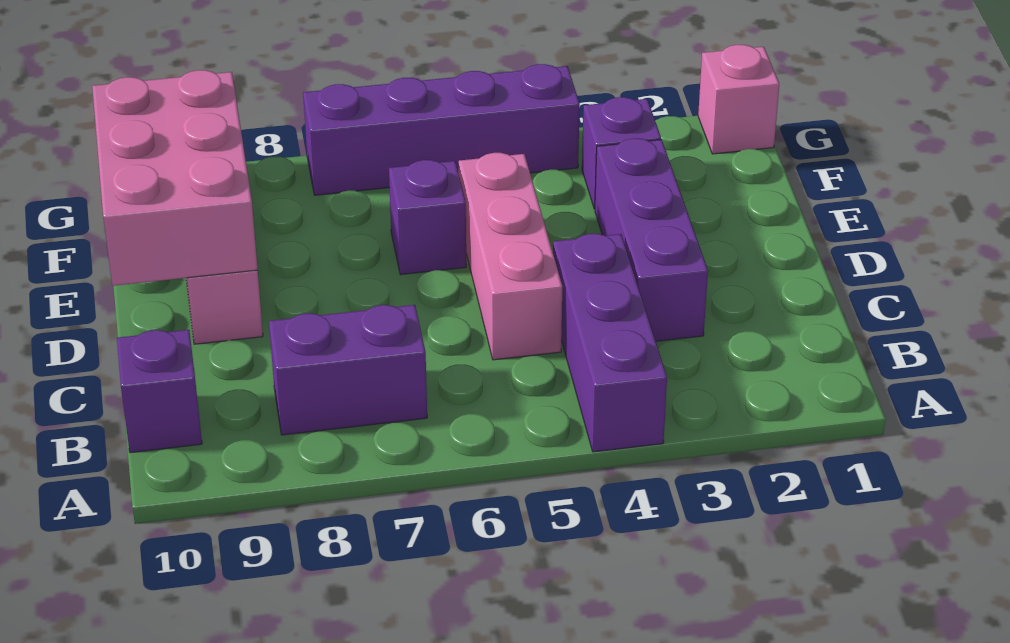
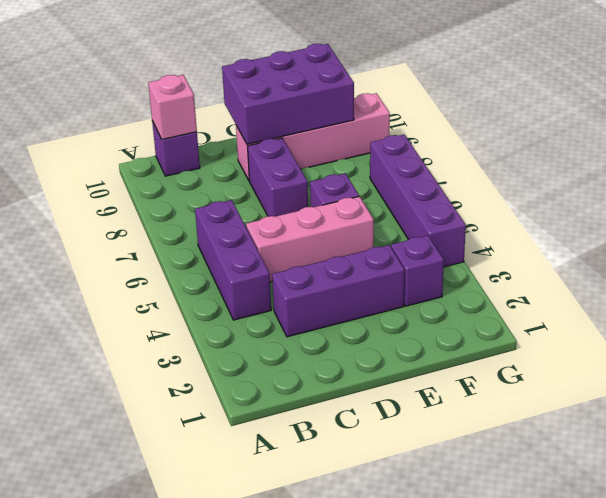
purple brick A4:C4 level 1 -> purple brick B4:B6 level 1
purple brick B7:B8 level 1 -> purple brick D7:D8 level 1
pink brick D9:F10 level 2 -> purple brick D9:F10 level 2
pink brick G1 level 1 -> pink brick B10 level 2

